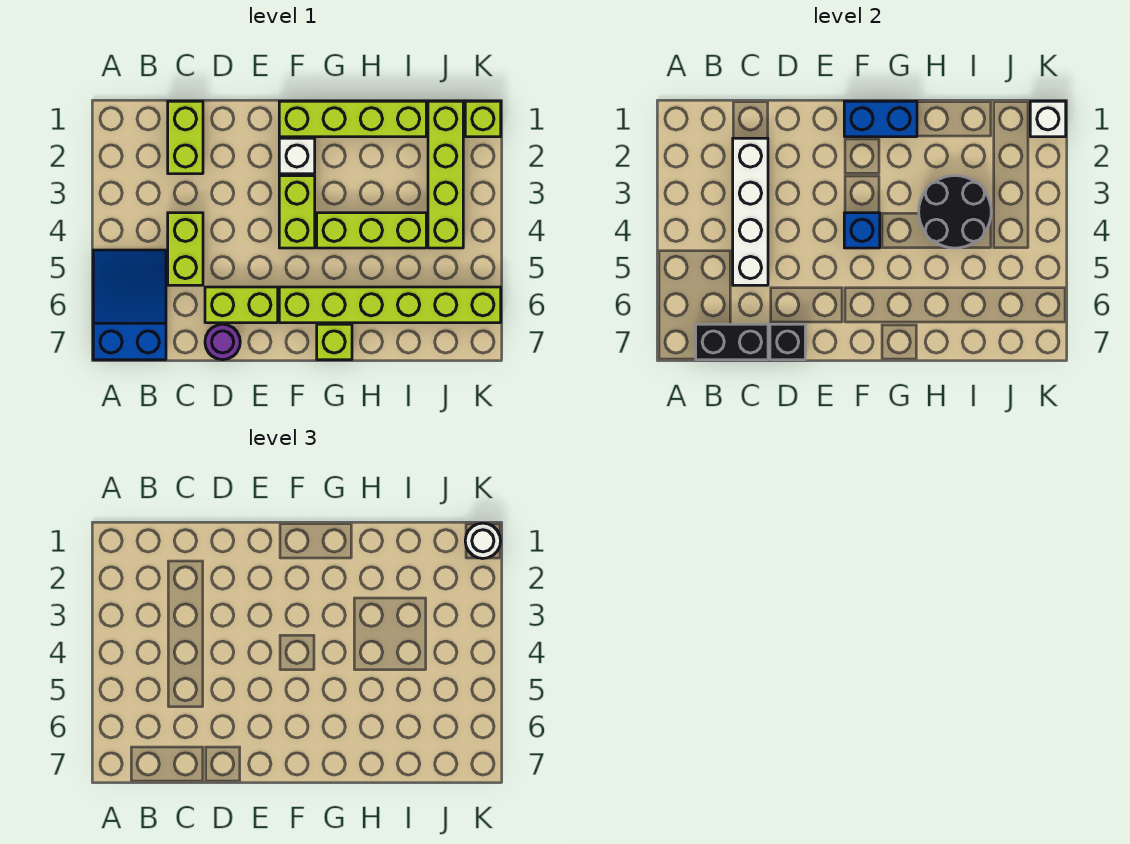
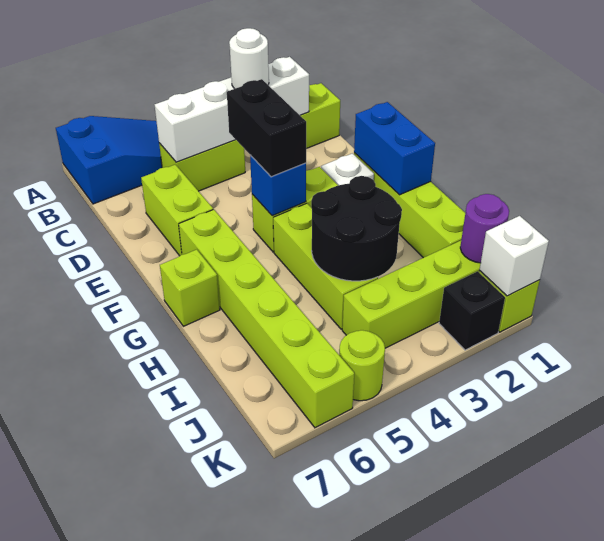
black brick B7:C7 level 2 -> black brick E4:F4 level 3
purple round brick D7 level 1 -> purple round brick J1 level 2
black brick D7 level 2 -> black brick K2 level 1
white round brick K1 level 3 -> white round brick C3 level 3
none -> lime round brick K5 level 1

